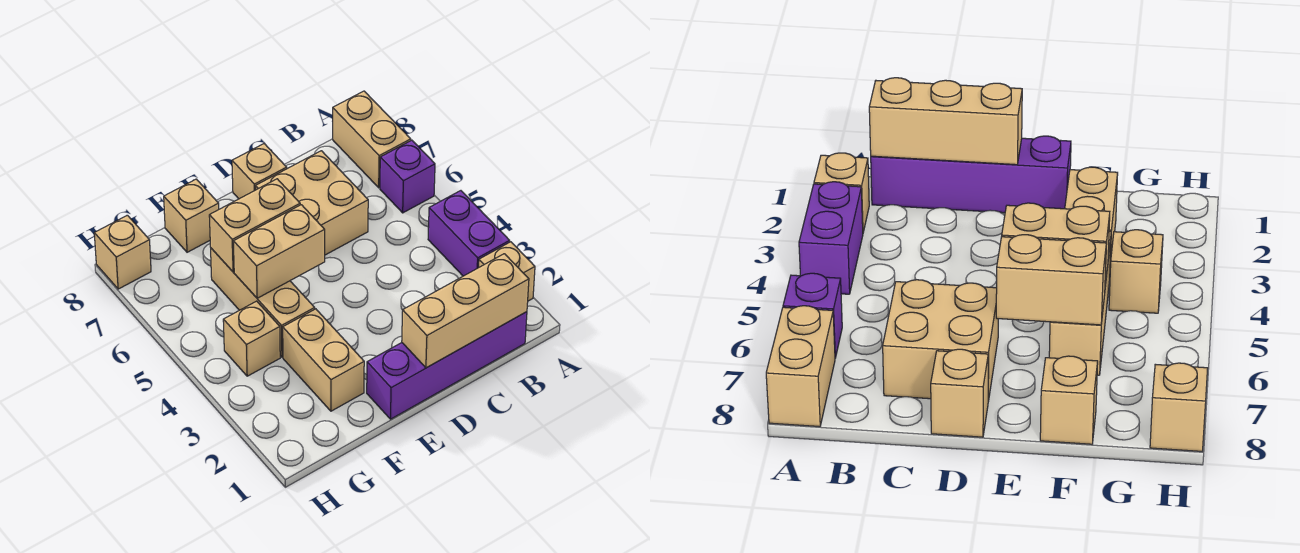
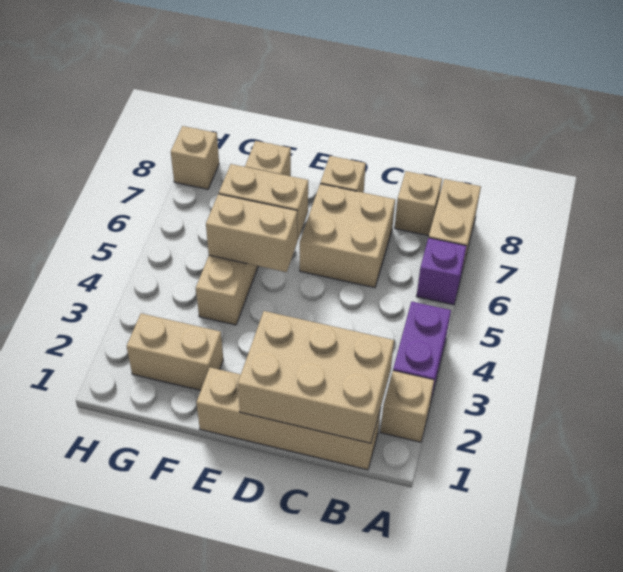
purple brick B1:E1 level 1 -> tan brick B1:E1 level 1
tan brick B1:D1 level 2 -> tan brick B1:D2 level 2
tan brick F2:F3 level 1 -> tan brick F2:G2 level 1
tan brick G4 level 1 -> tan brick B8 level 1

